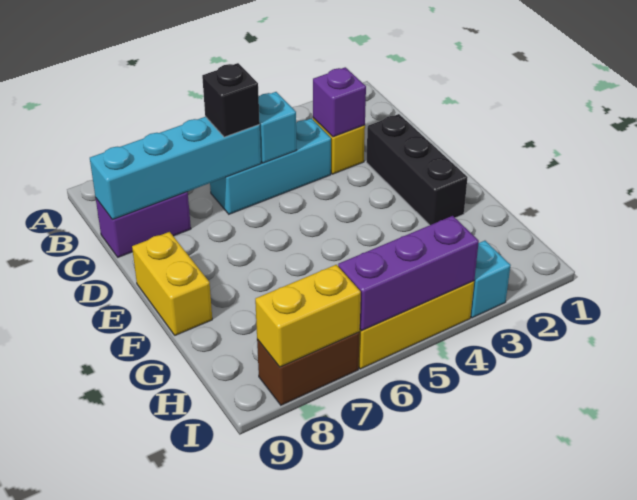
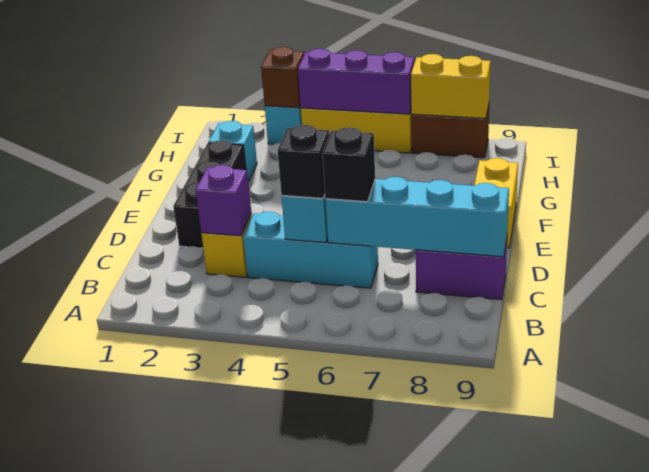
none -> black brick C5 level 3
none -> cyan brick G2 level 1
none -> brown brick I3 level 2

